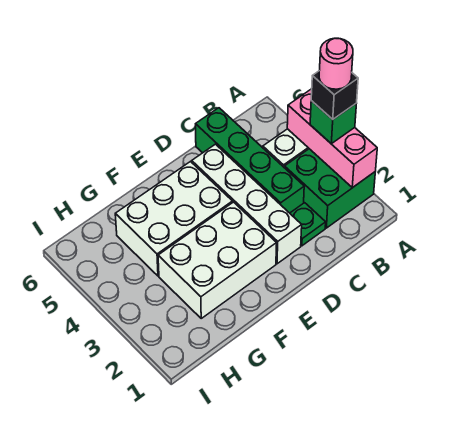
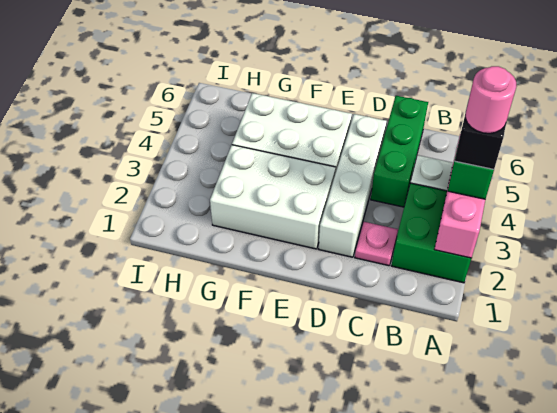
green plate C2 level 1 -> pink plate C2 level 1
green brick C3:C6 level 1 -> green brick C4:C6 level 1

